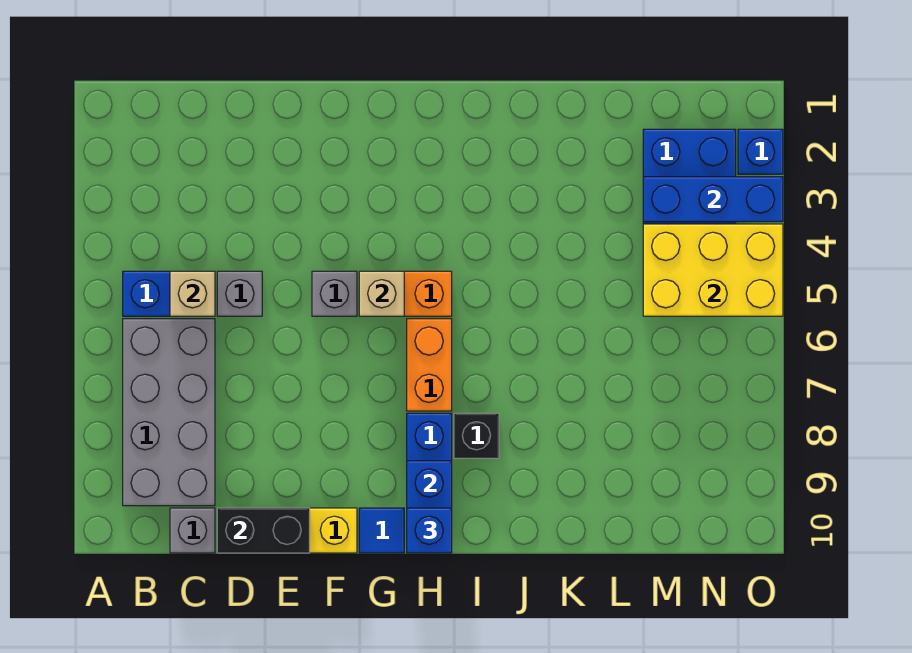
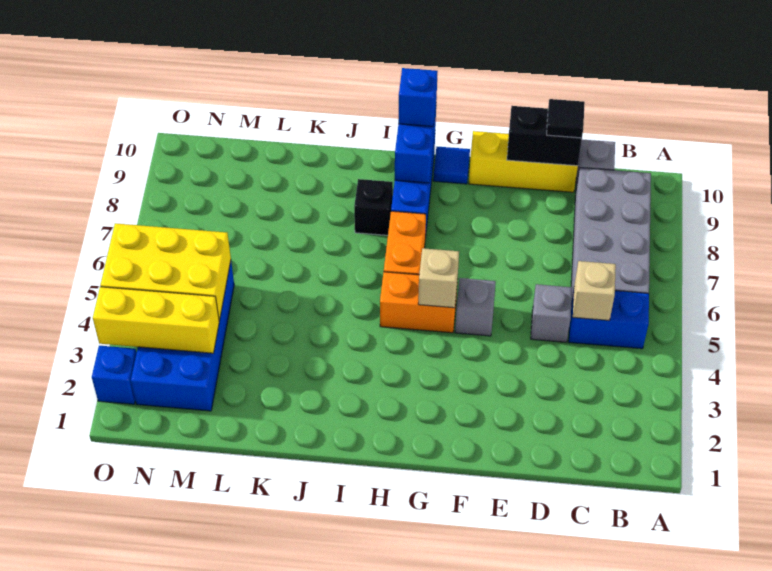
none -> black tile D10 level 3
blue brick M3:O3 level 2 -> yellow brick M3:O3 level 2

